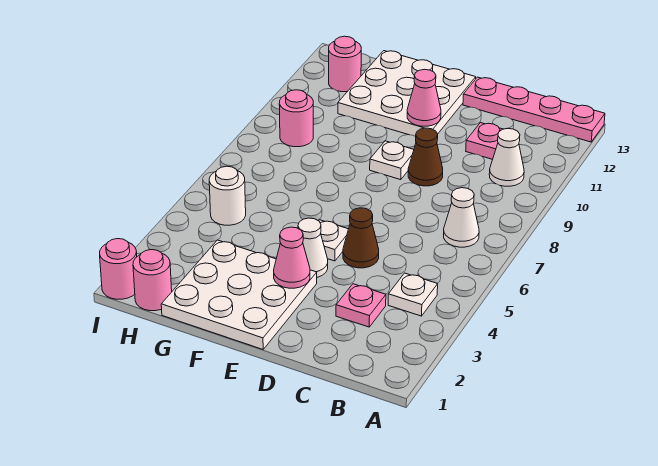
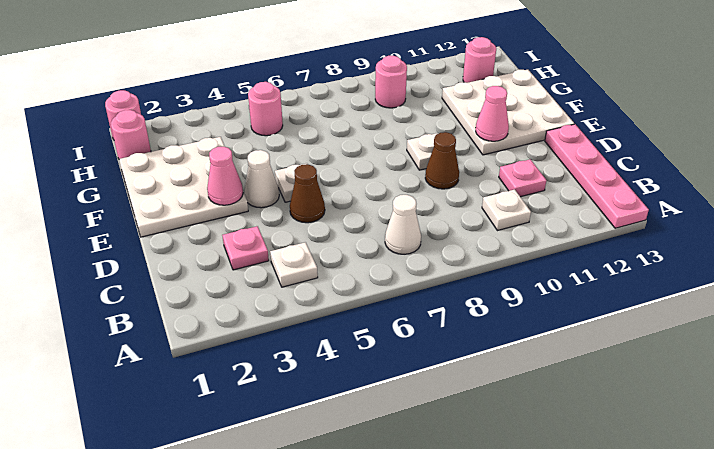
white cone B10 level 1 -> white plate B10 level 1
white round brick H5 level 1 -> pink round brick H5 level 1

